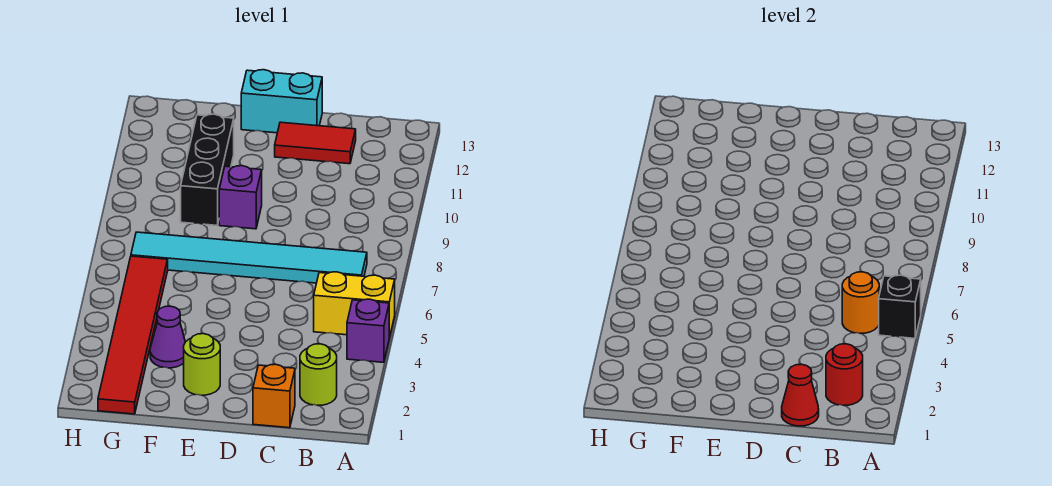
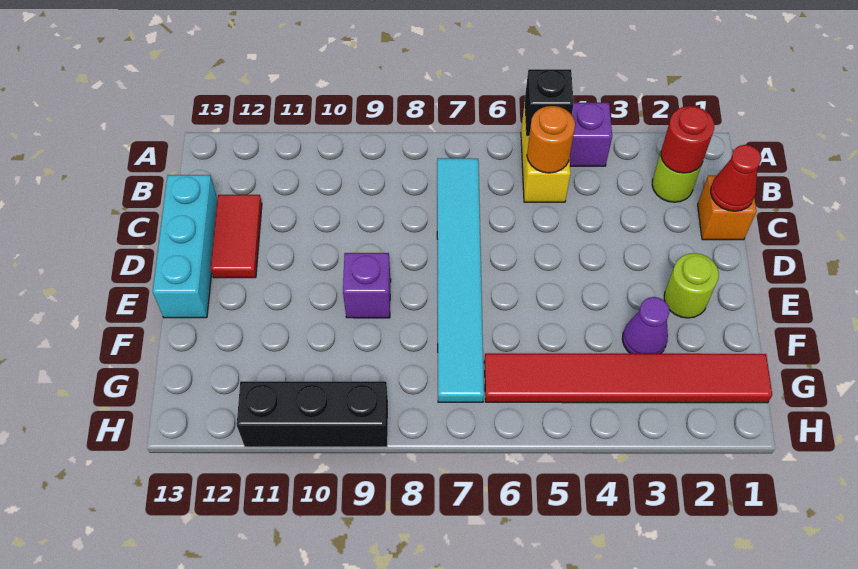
cyan brick D13:E13 level 1 -> cyan brick C13:E13 level 1
black brick F9:F11 level 1 -> black brick H9:H11 level 1

